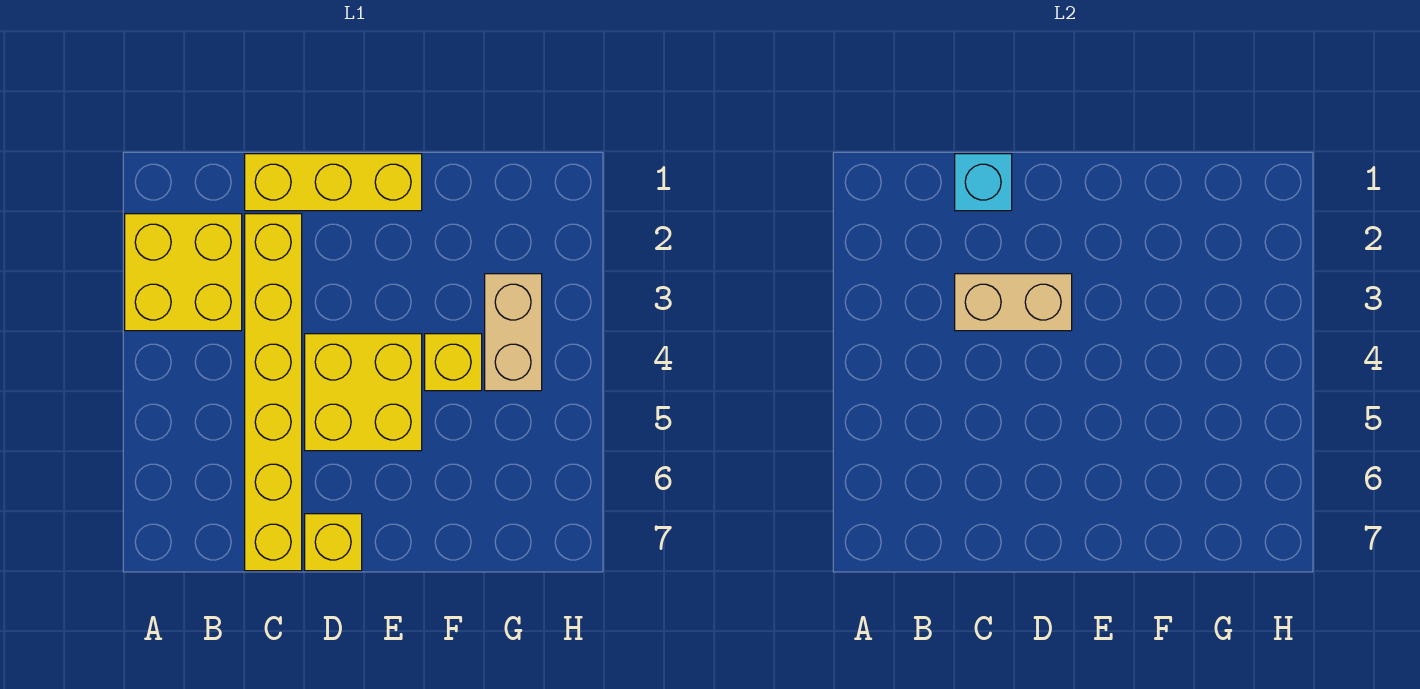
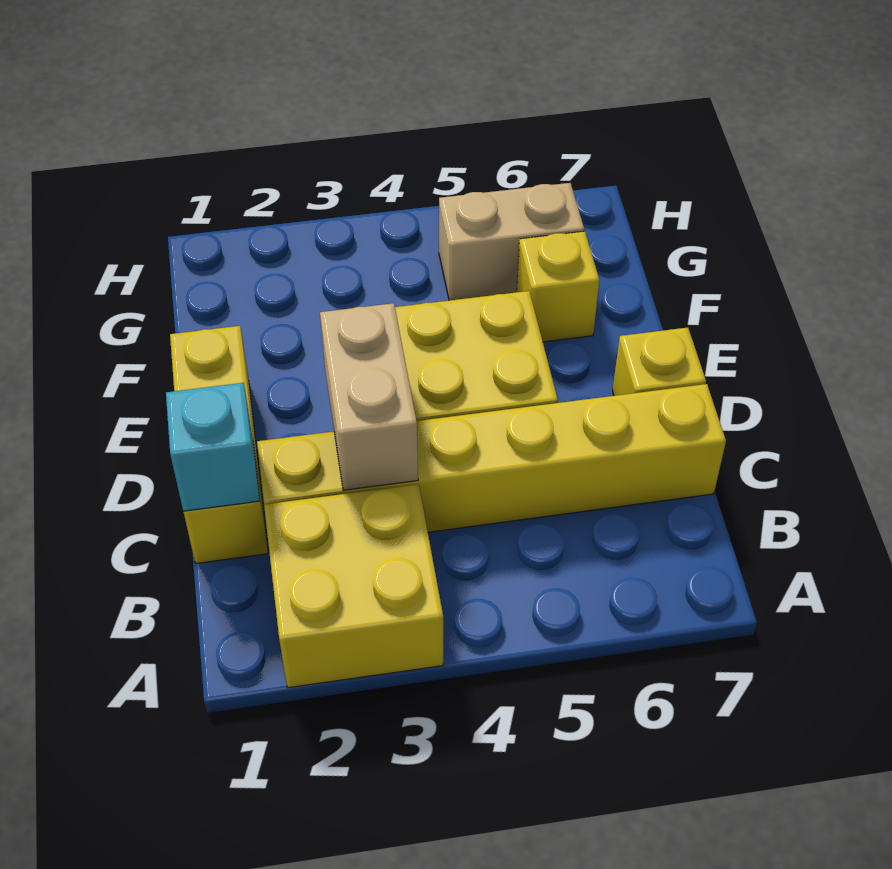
yellow brick F4 level 1 -> yellow brick F6 level 1
tan brick G3:G4 level 1 -> tan brick G5:G6 level 1

